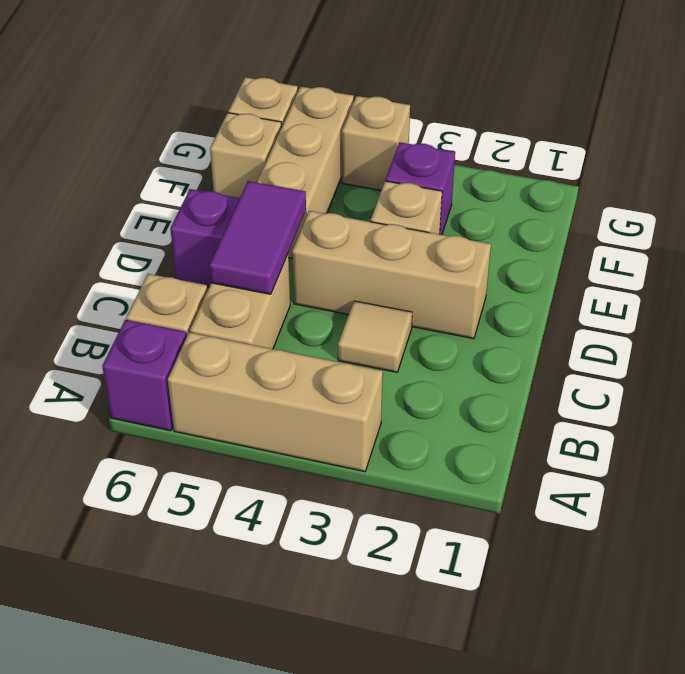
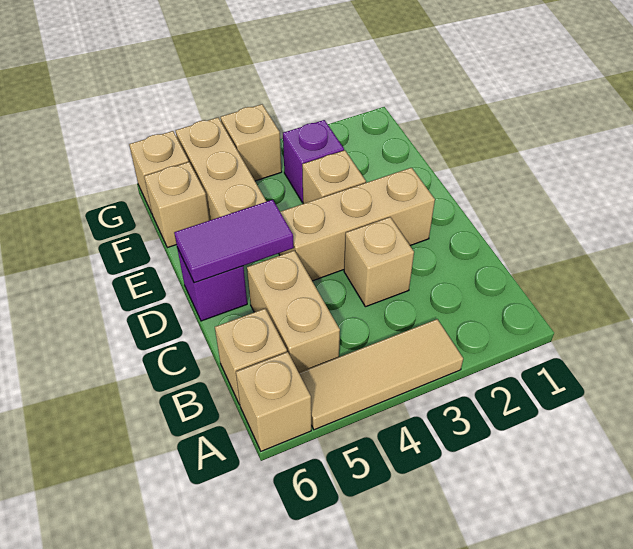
tan brick A3:A5 level 1 -> tan tile A3:A5 level 1
purple brick A6 level 1 -> tan brick A6 level 1
tan tile C3 level 1 -> tan brick C3 level 1
purple tile C5:D5 level 2 -> purple tile D5:D6 level 2

